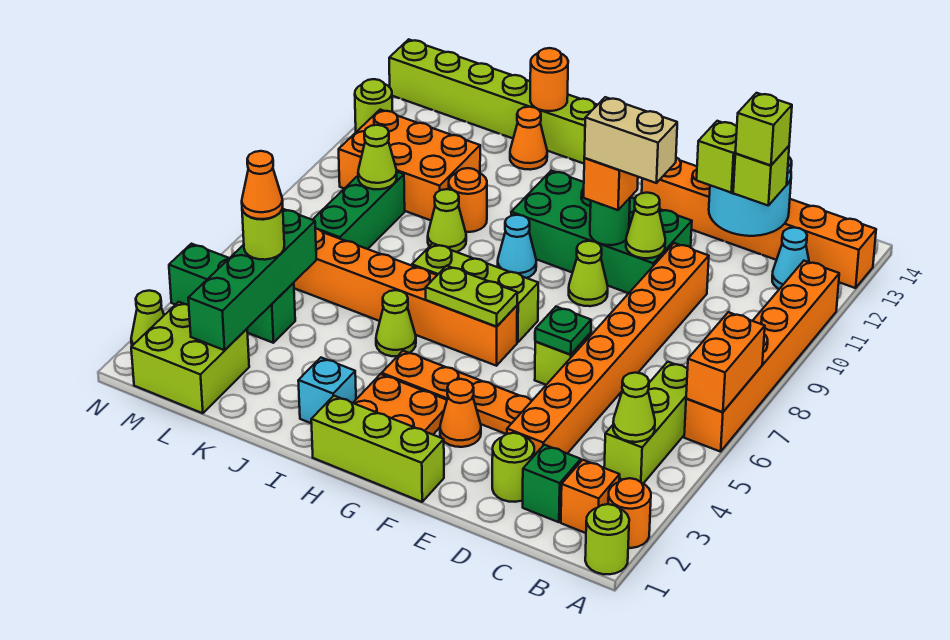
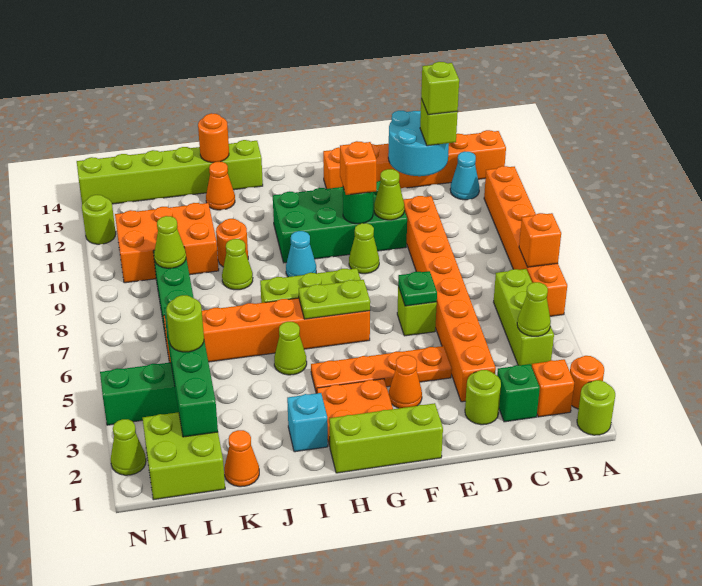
orange brick A6:A7 level 2 -> orange brick A7 level 2
lime brick D12 level 3 -> none
tan brick E10:F10 level 4 -> none
orange cone L4 level 4 -> orange cone K1 level 1

